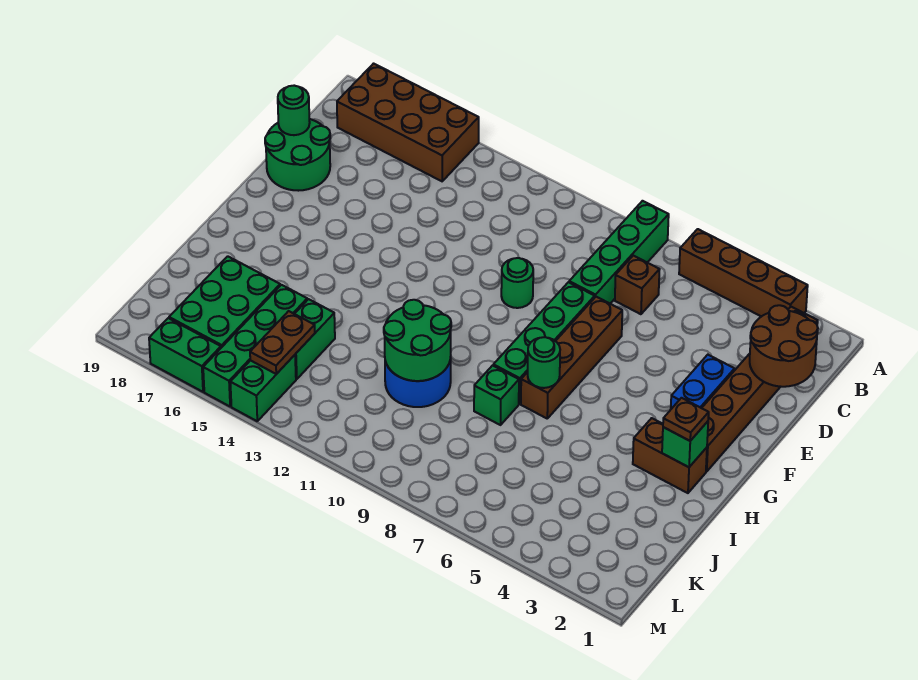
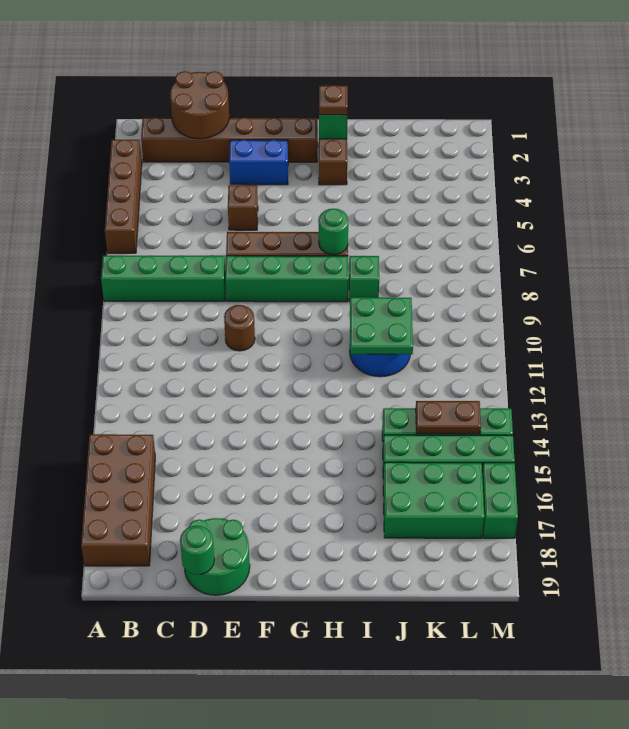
brown brick C7 level 1 -> brown brick E5 level 1
green round brick E10 level 1 -> brown round brick E10 level 1
green round brick I10:J11 level 2 -> green plate I10:J11 level 2

